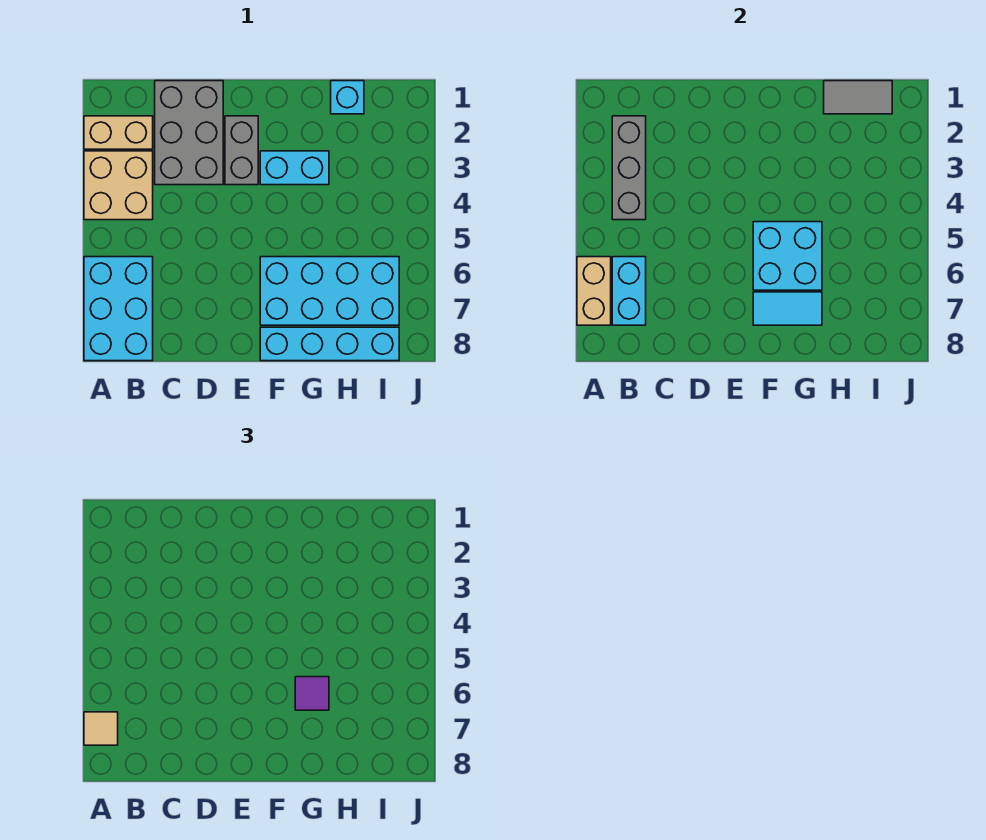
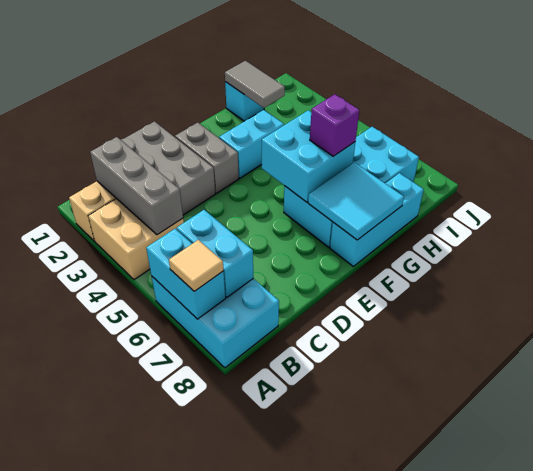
tan brick A6:A7 level 2 -> cyan brick A6:A7 level 2
cyan tile F7:G7 level 2 -> cyan tile F7:G8 level 2
cyan brick F8:I8 level 1 -> cyan brick F8:H8 level 1
purple tile G6 level 3 -> purple brick G6 level 3
grey tile H1:I1 level 2 -> grey tile H1:H2 level 2

